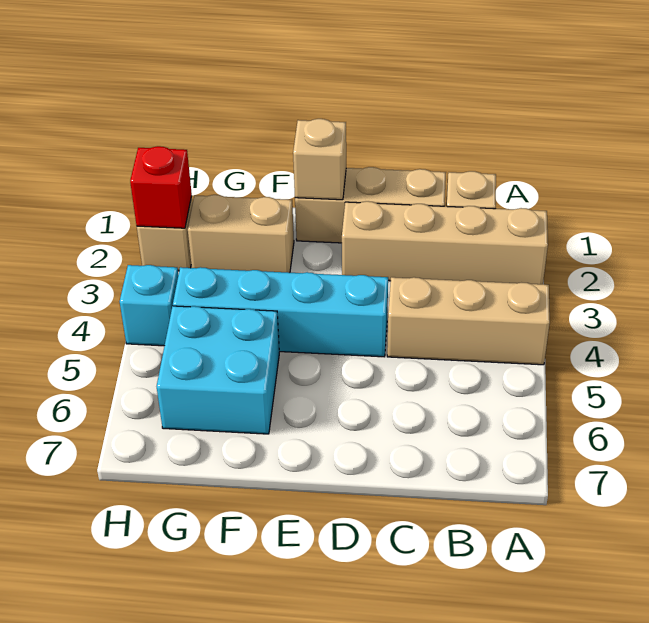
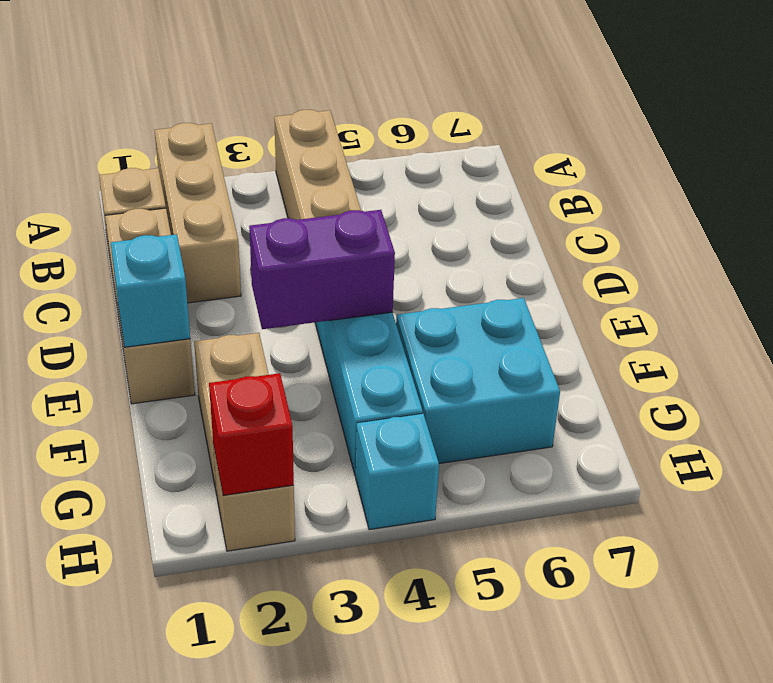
tan brick A2:D2 level 1 -> tan brick A2:C2 level 1
tan brick E1 level 2 -> cyan brick E1 level 2
none -> purple brick E3:E4 level 2

